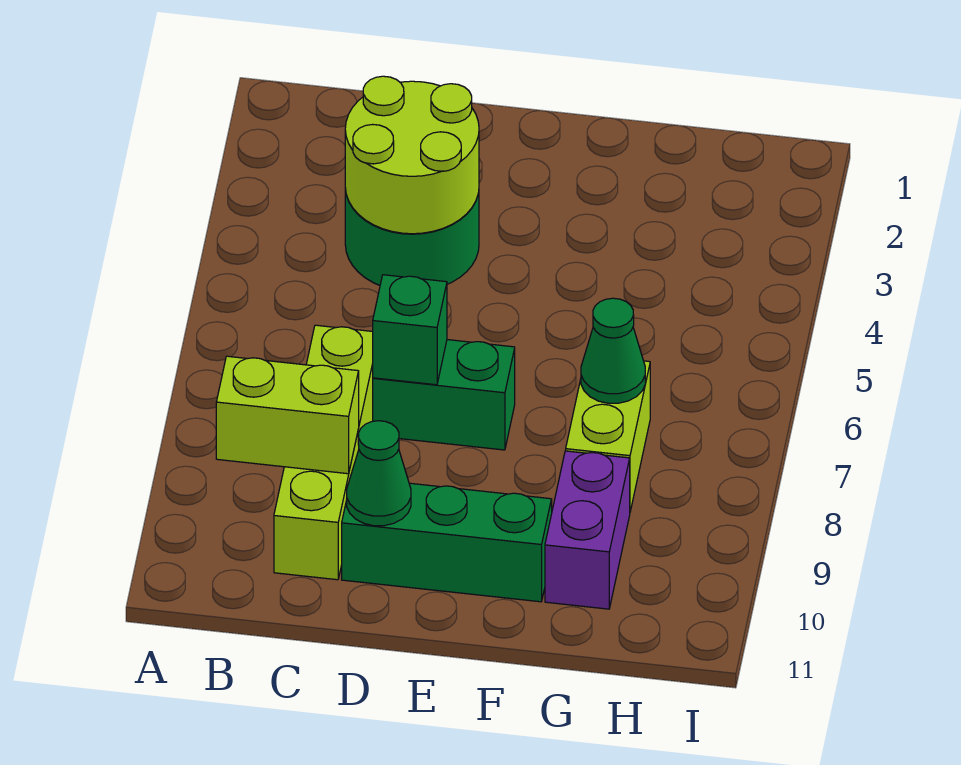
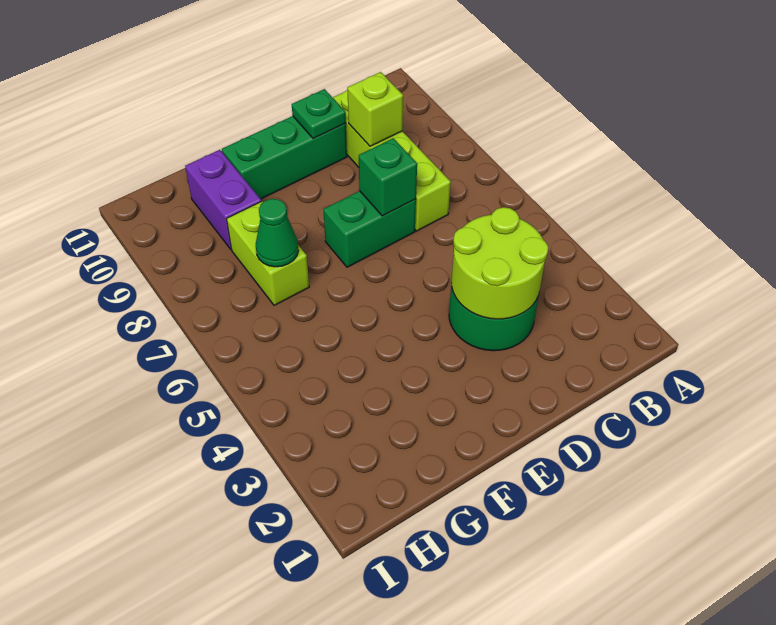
lime brick B9:C9 level 2 -> lime brick C9 level 2
green cone D10 level 2 -> green plate D10 level 2

